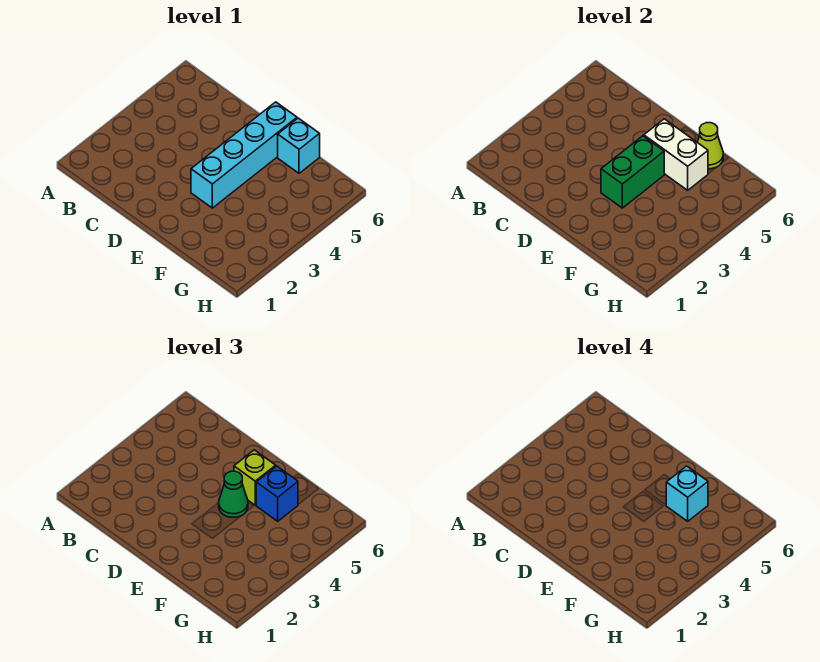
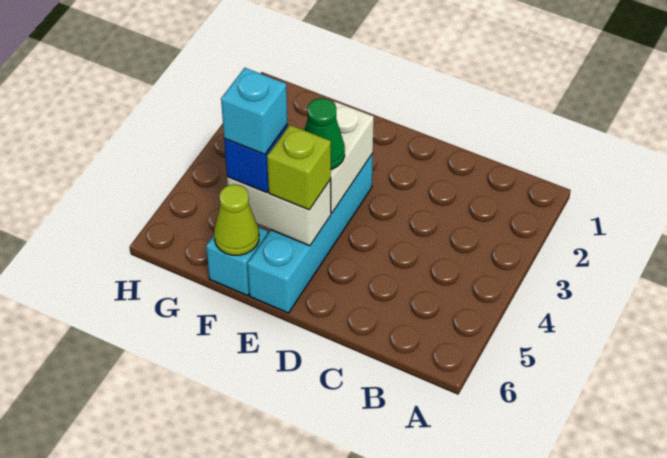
green brick E3:E4 level 2 -> white brick E3:E4 level 2

